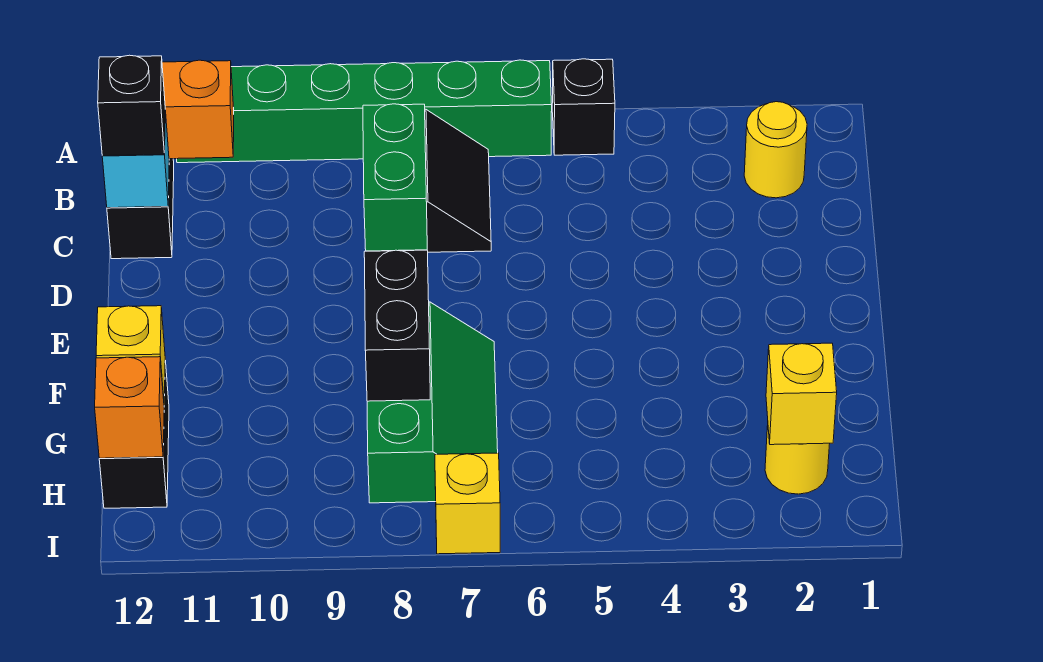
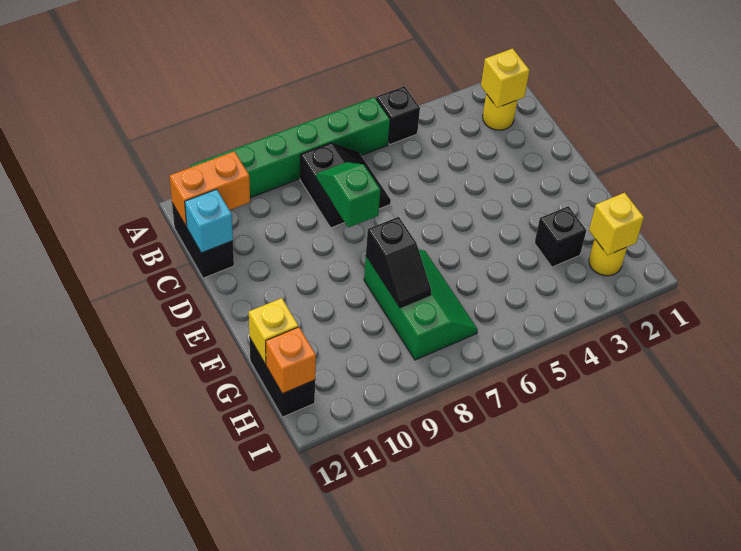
green brick C8:D8 level 2 -> green slope C8:D8 level 2 top D
black brick C12 level 3 -> black brick G3 level 1
black brick F8:G8 level 2 -> black slope F8:G8 level 2 top F
yellow brick I7 level 1 -> yellow brick B2 level 2

